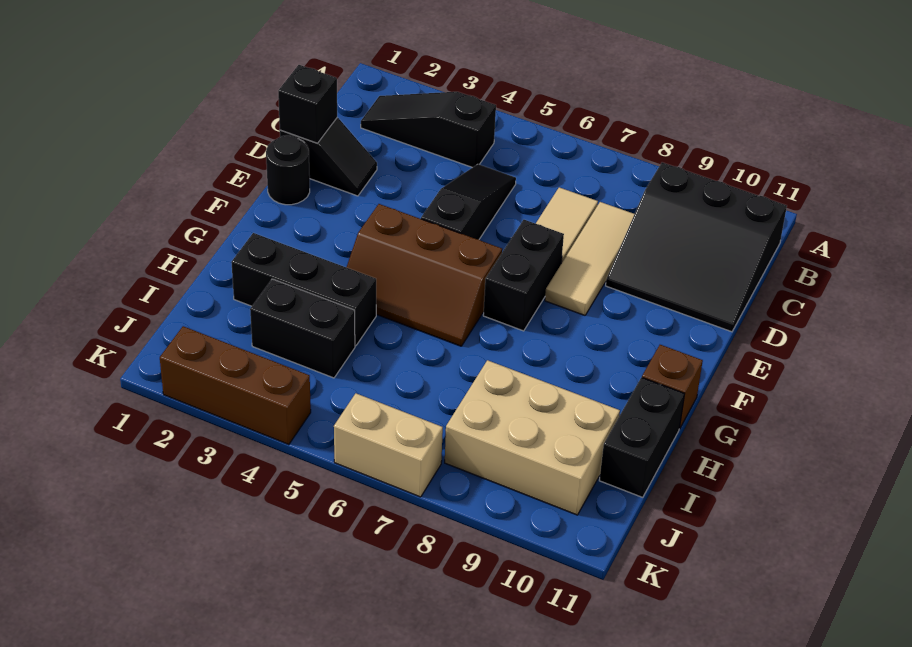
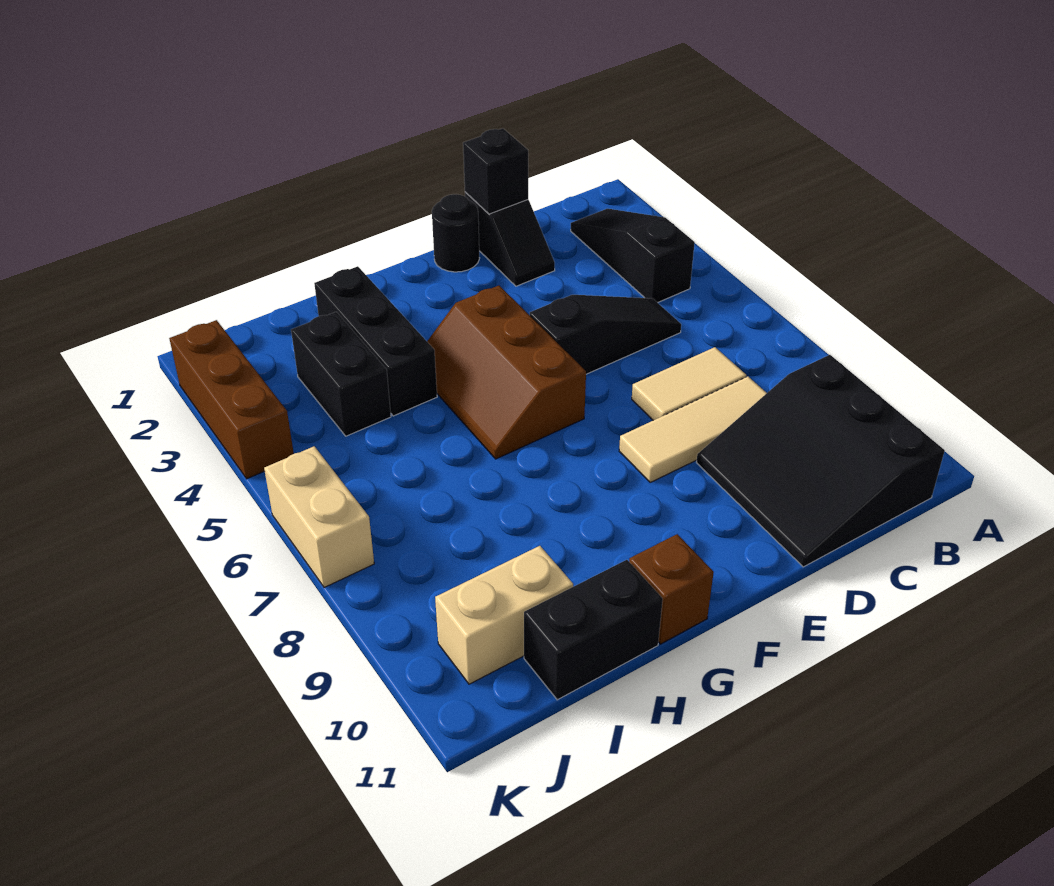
black brick E7:F7 level 1 -> none
tan brick I8:J10 level 1 -> tan brick I10:J10 level 1

